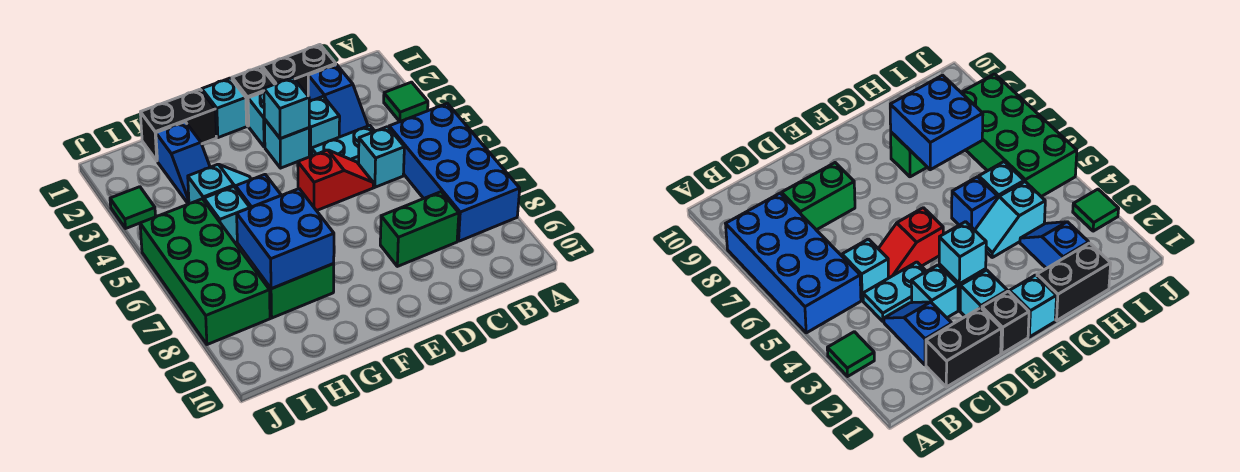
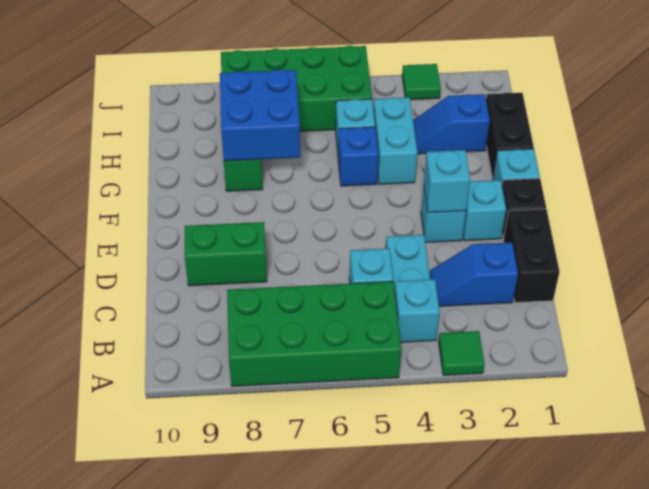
blue brick A5:B8 level 1 -> green brick A5:B8 level 1
green brick C8:D8 level 1 -> green brick D8:D9 level 1
cyan brick D3 level 1 -> cyan brick B4 level 1
red slope D5:E5 level 1 top E -> none
cyan slope G4:H4 level 1 top H -> cyan brick G4:H4 level 1

